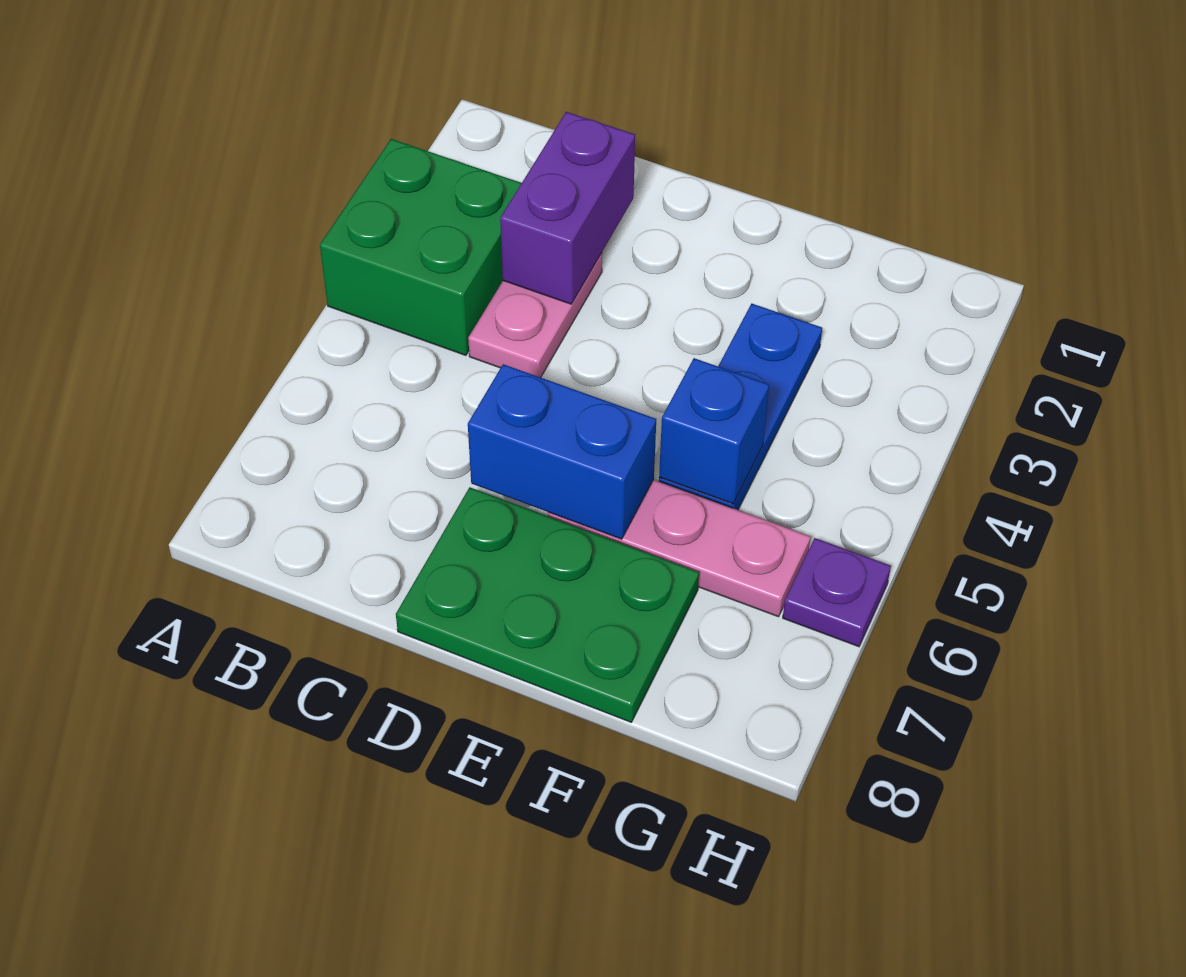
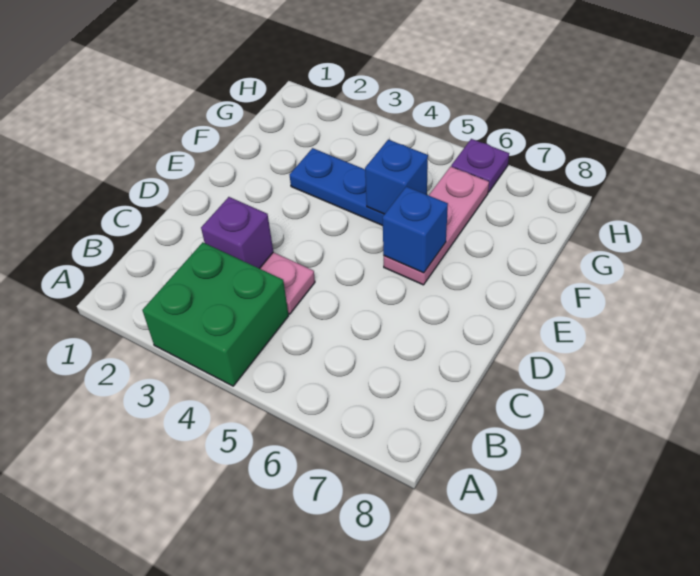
purple brick C2:C3 level 2 -> purple brick C3 level 2
blue brick D6:E6 level 2 -> blue brick E6 level 2
green plate D7:F8 level 1 -> none

